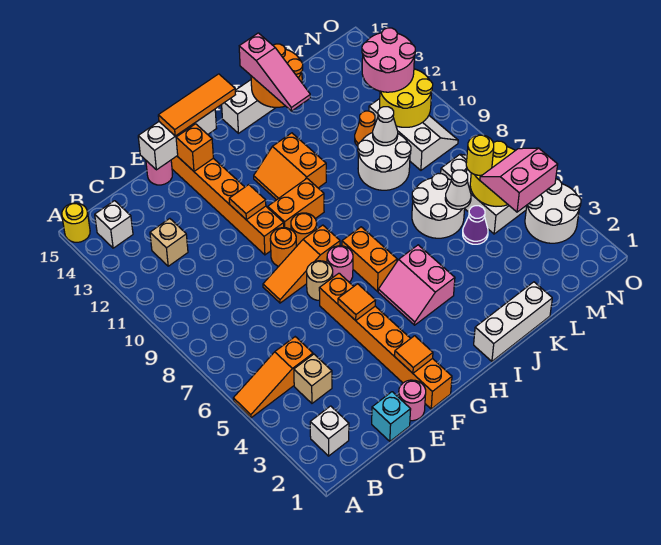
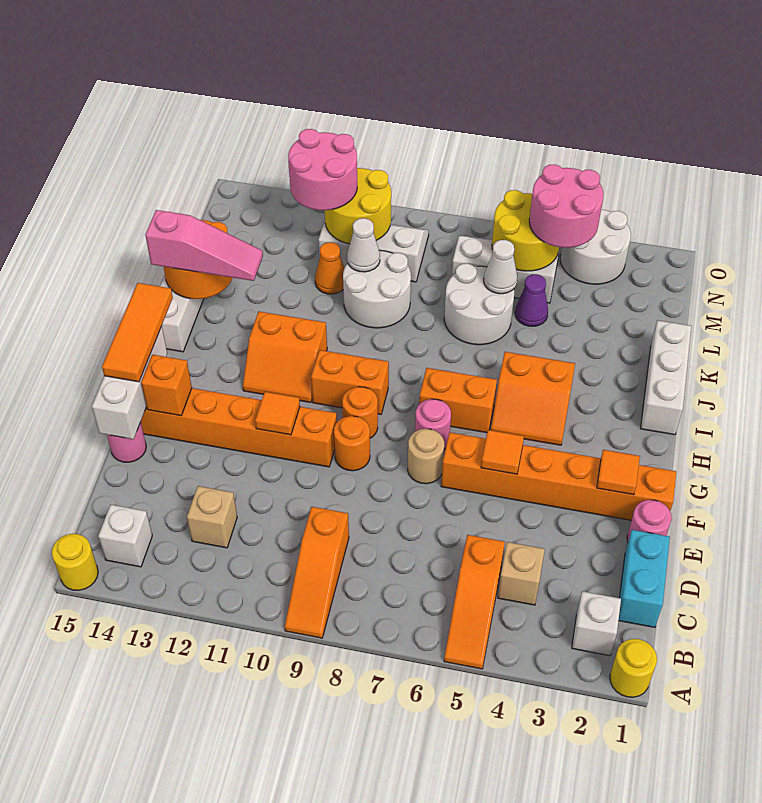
cyan brick D1 level 1 -> cyan brick C1:D1 level 1
orange slope E8:G8 level 1 top G -> orange slope A9:C9 level 1 top C
orange brick G10:H10 level 1 -> orange brick H9:H10 level 1
pink slope H4:I5 level 1 top I -> orange slope H4:I5 level 1 top I
pink slope M4:N5 level 3 top 4 -> pink round brick M4:N5 level 3
yellow round brick M6 level 3 -> yellow round brick A1 level 1

